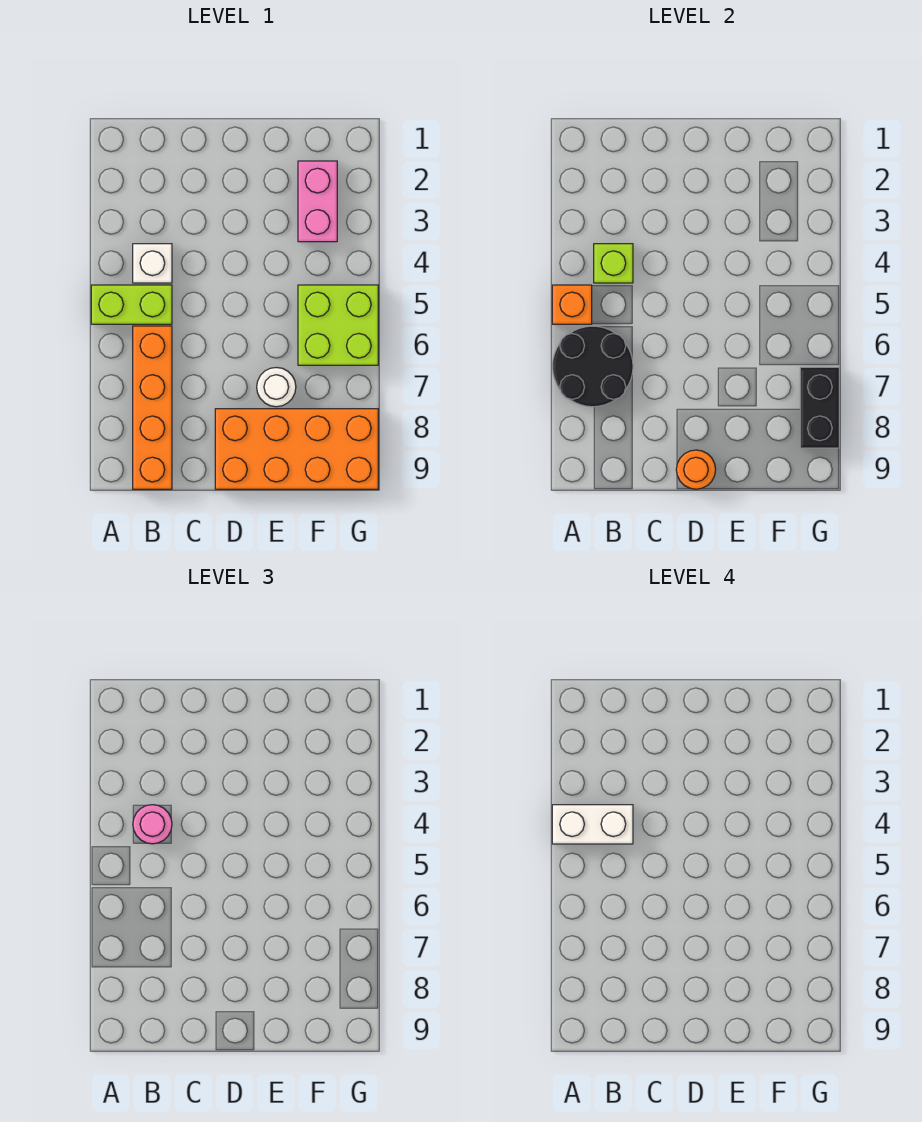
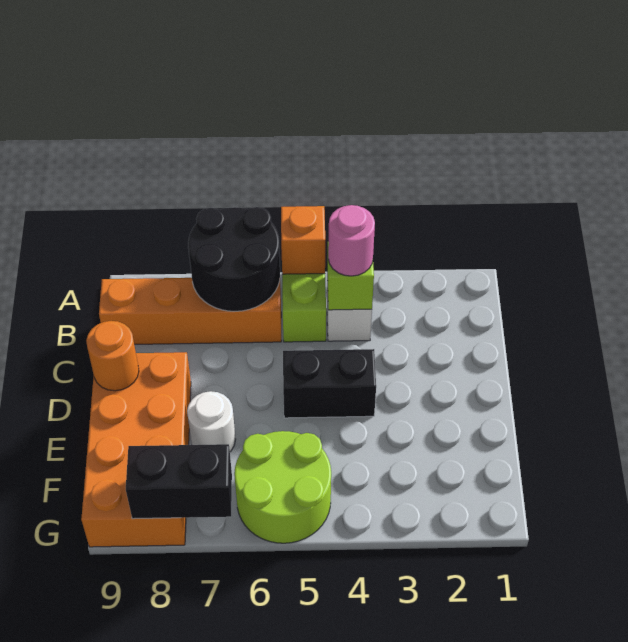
white brick A4:B4 level 4 -> none
none -> black brick D4:D5 level 1
pink brick F2:F3 level 1 -> none
lime brick F5:G6 level 1 -> lime round brick F5:G6 level 1

